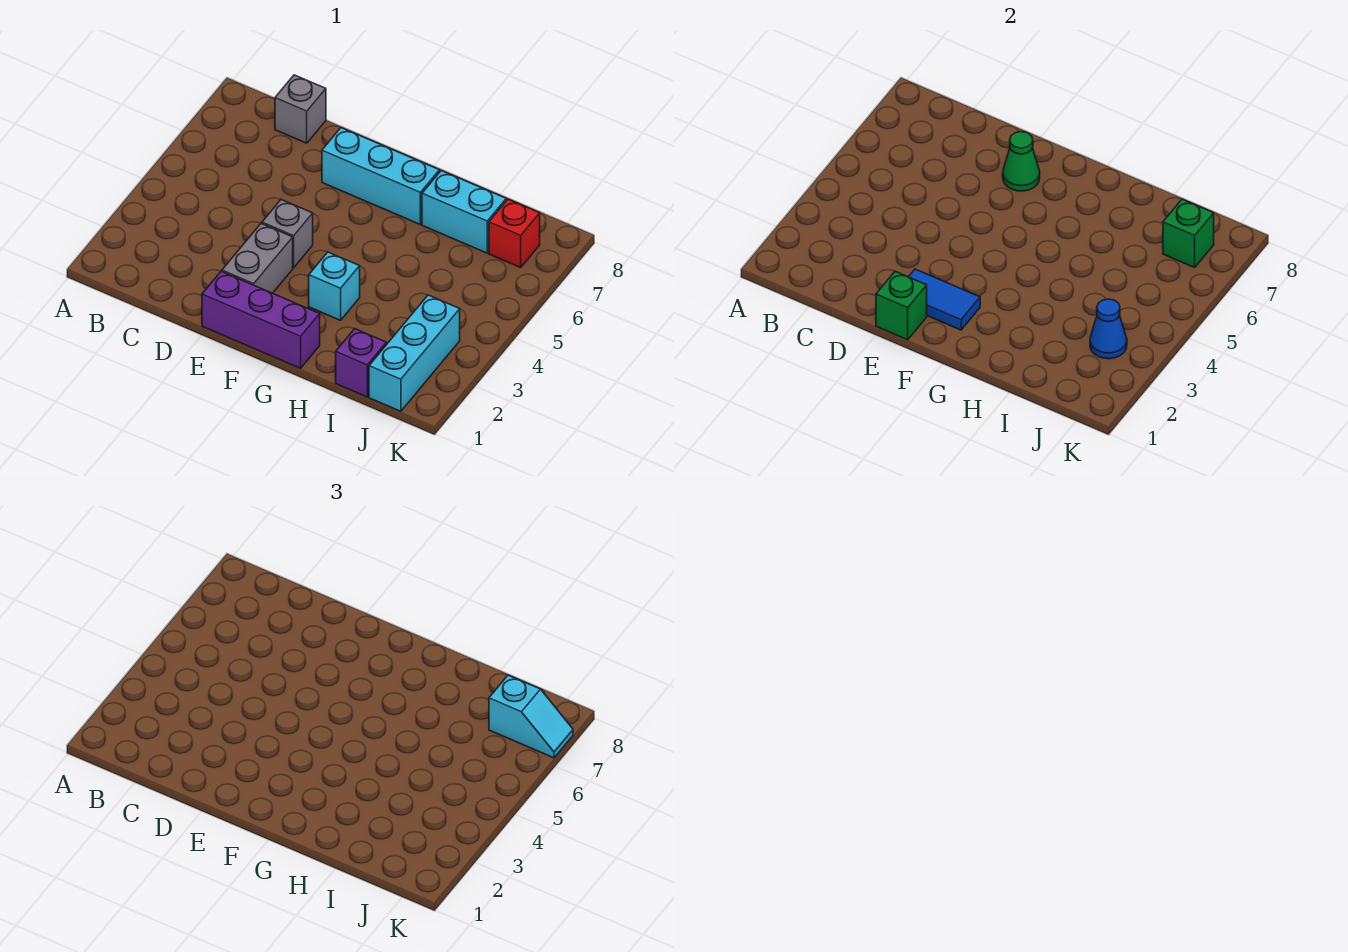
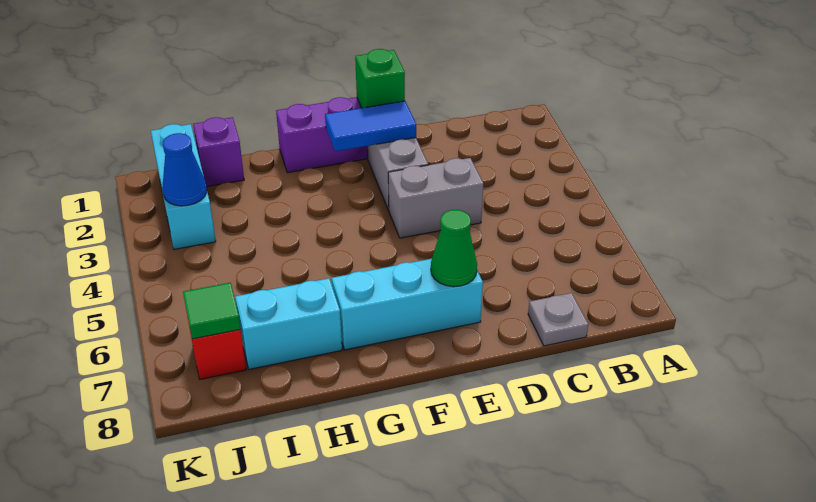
grey brick C8 level 1 -> grey plate C8 level 1
grey brick E4 level 1 -> grey brick D4:E4 level 1
cyan brick G3 level 1 -> none
green brick J7 level 2 -> green tile J7 level 2
cyan slope J7:K7 level 3 top J -> none

